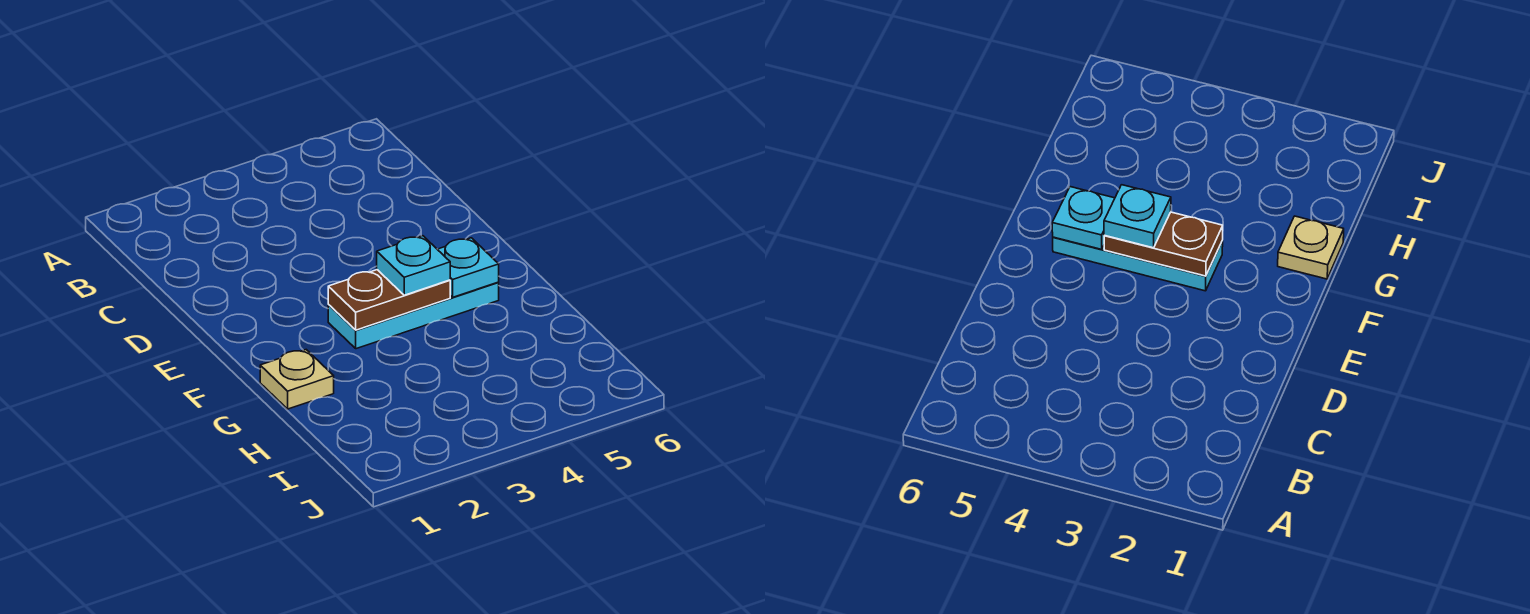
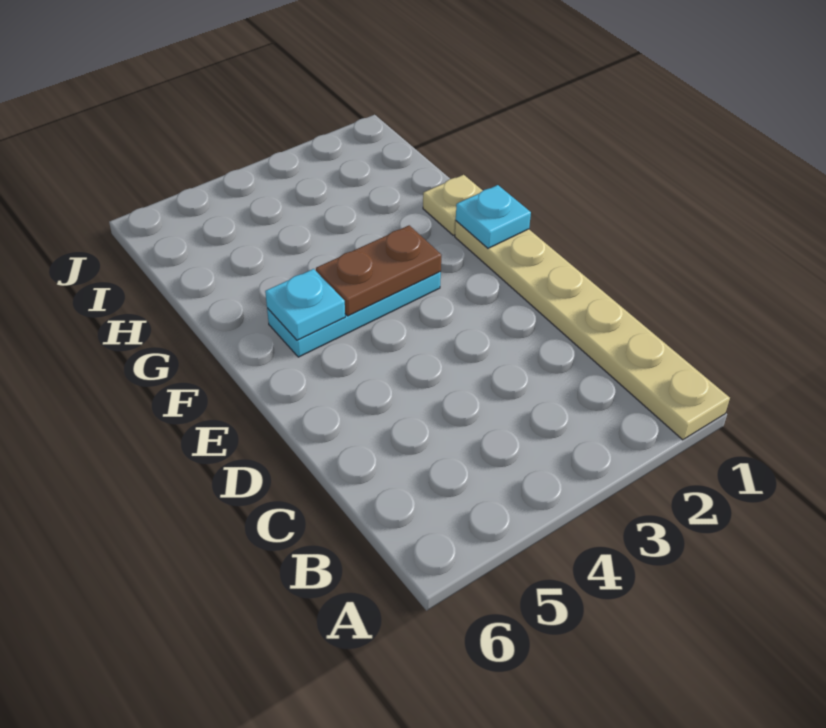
none -> tan plate A1:F1 level 1
cyan plate F4 level 3 -> cyan plate F1 level 2

